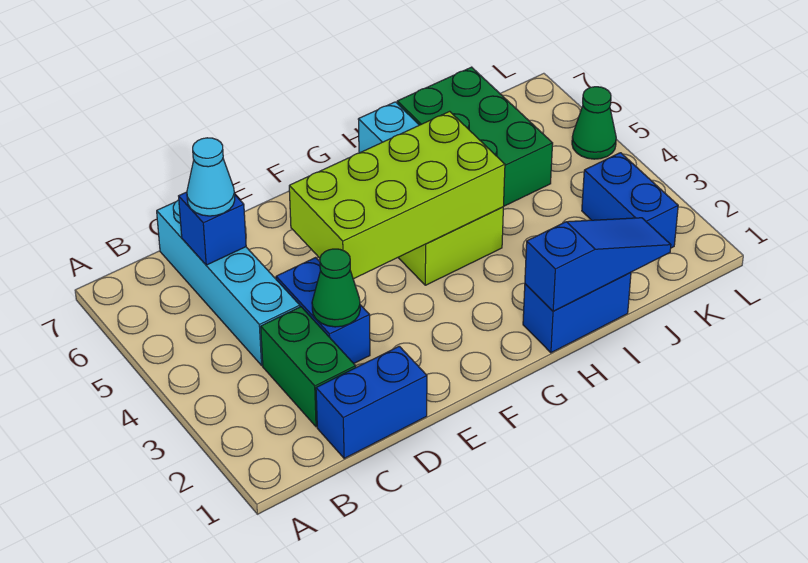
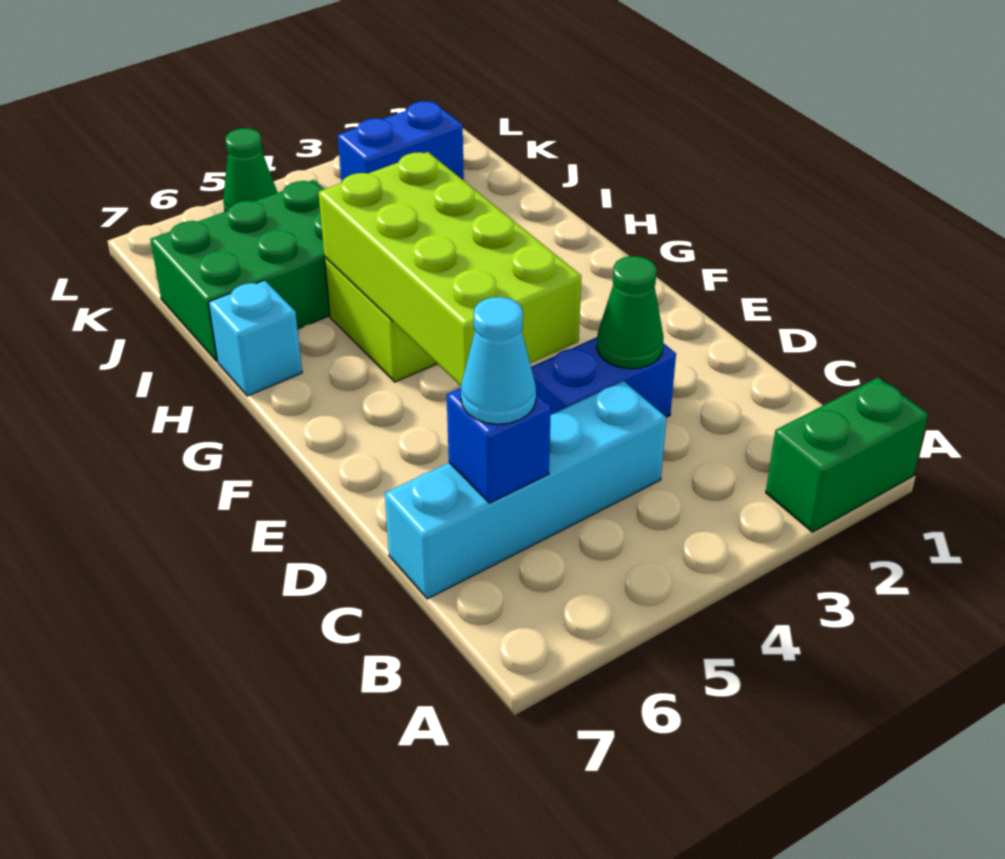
blue brick C1:D1 level 1 -> none
green brick C2:C3 level 1 -> green brick A1:A2 level 1
blue brick H1:I1 level 1 -> none
blue slope H1:J1 level 2 top H -> none

